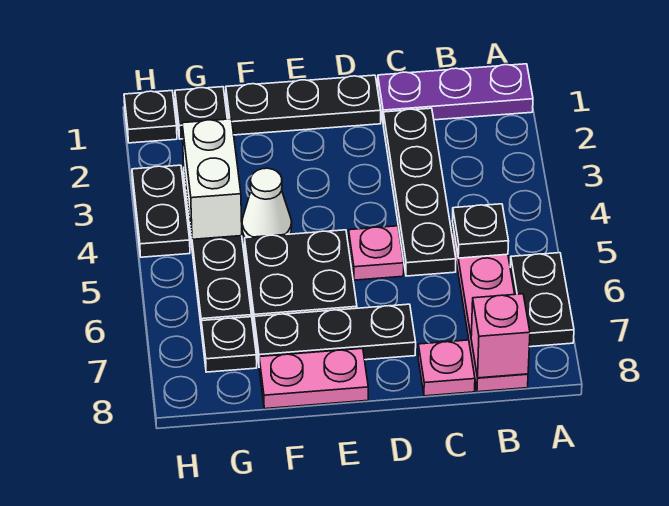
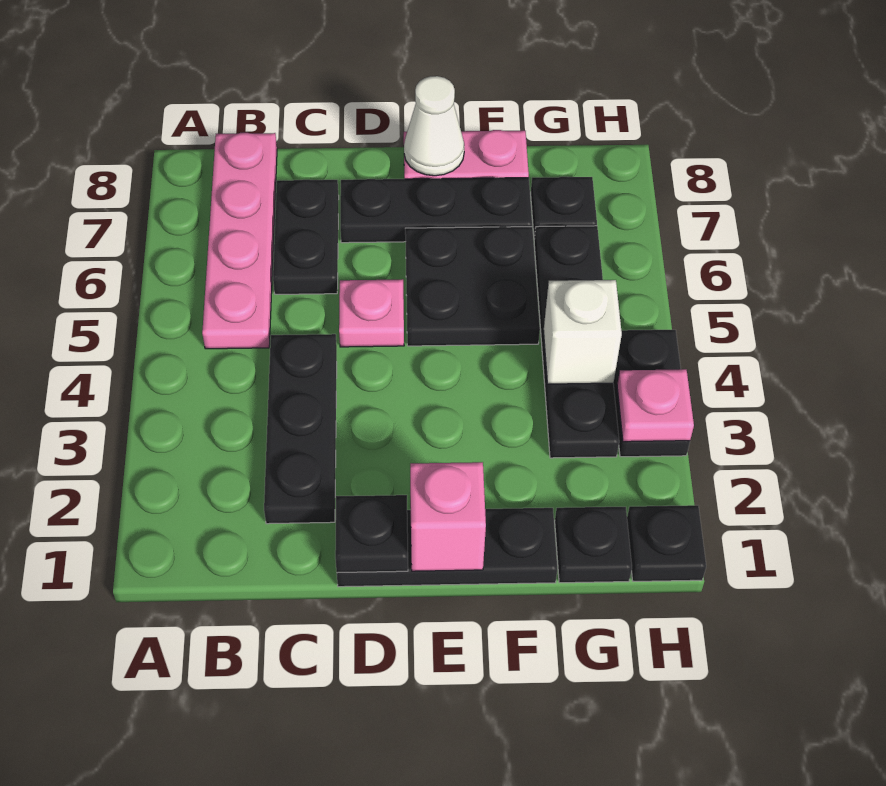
purple plate A1:C1 level 1 -> none
black plate A6:A7 level 1 -> black plate C6:C7 level 1
black plate B5 level 2 -> black plate D1 level 2
pink brick B8 level 2 -> pink brick E1 level 2
black plate C2:C5 level 1 -> black plate C2:C4 level 1
pink plate C8 level 1 -> pink plate H3 level 2
white cone F4 level 1 -> white cone E8 level 2
white brick G3:G4 level 2 -> white brick G4 level 2

